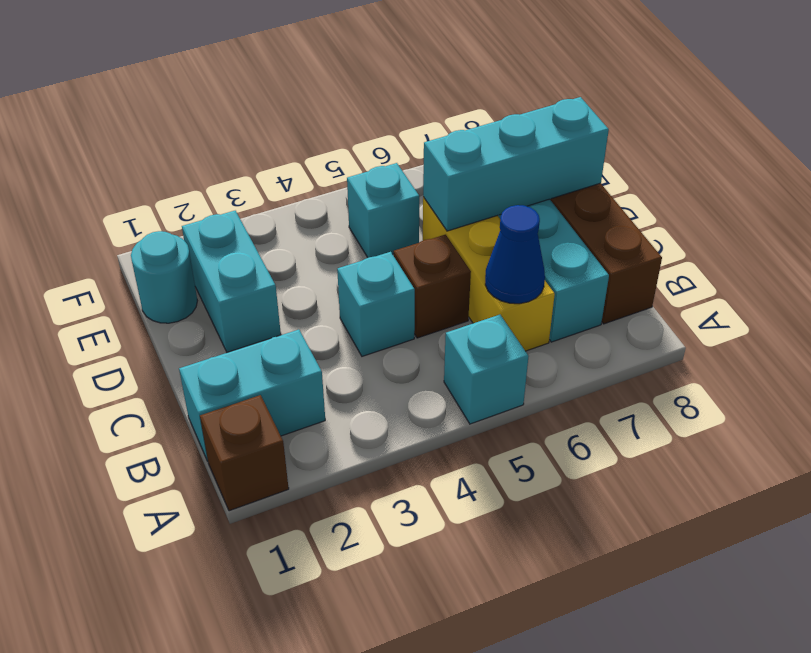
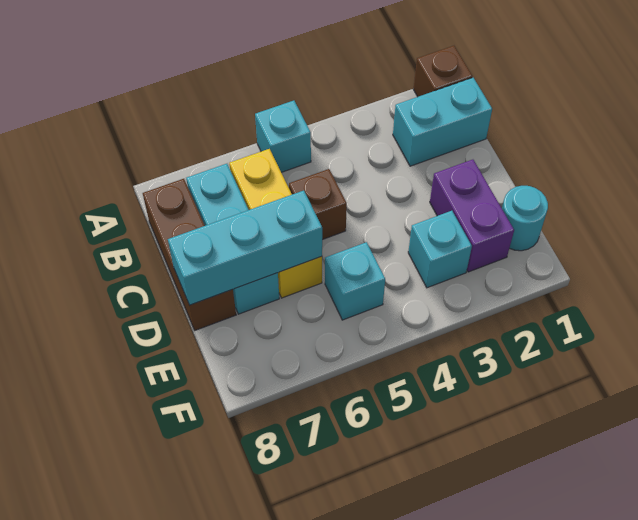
blue cone B6 level 2 -> none
cyan brick C4 level 1 -> cyan brick E3 level 1
cyan brick D2:E2 level 1 -> purple brick D2:E2 level 1

